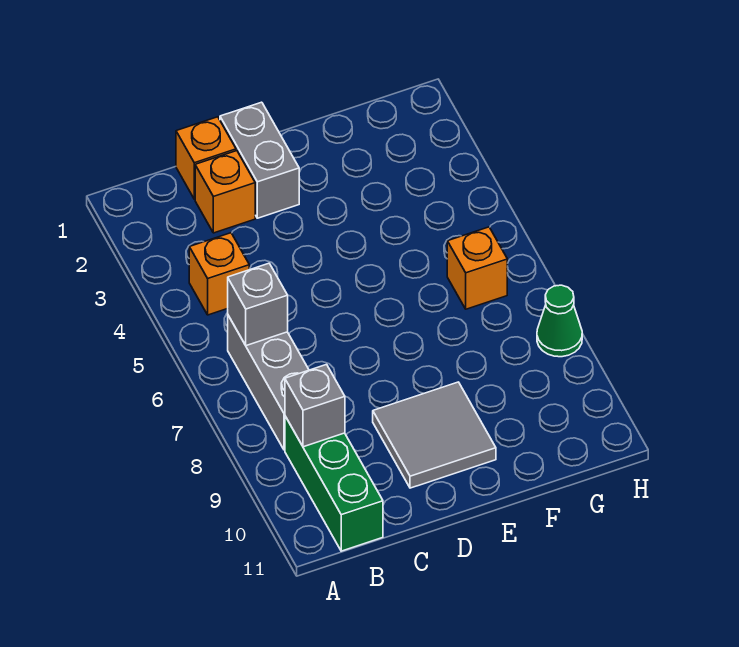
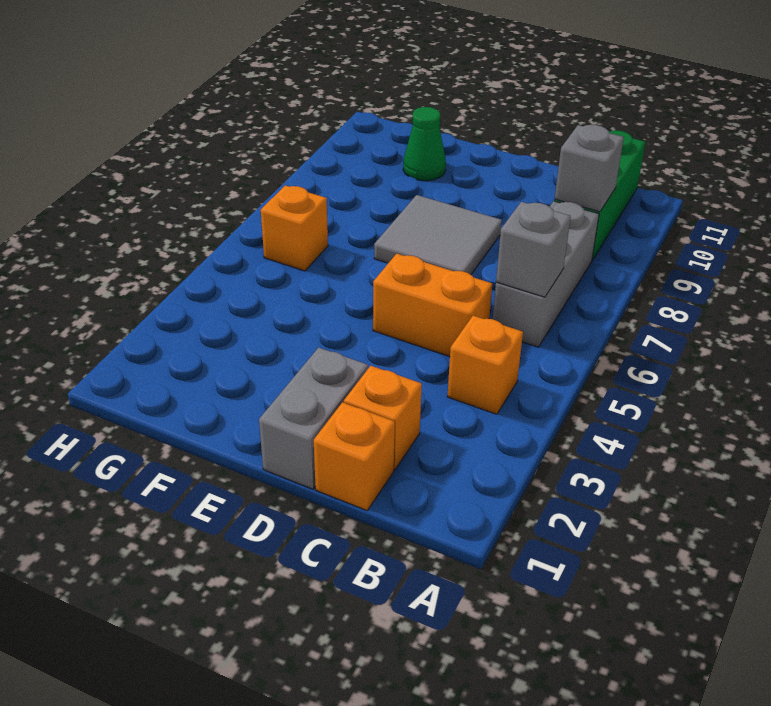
none -> orange brick C5:D5 level 1
grey tile D9:E10 level 1 -> grey tile D7:E8 level 1
green cone H8 level 1 -> green cone F10 level 1

